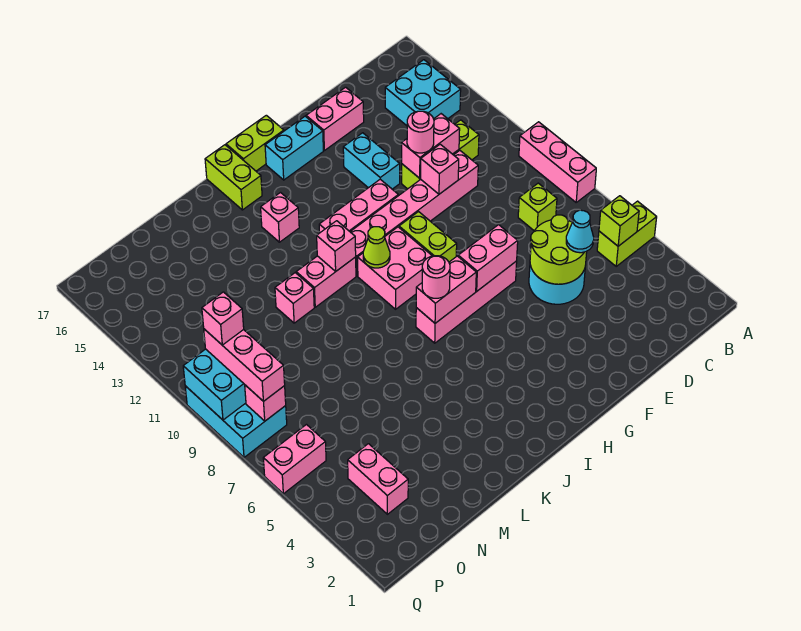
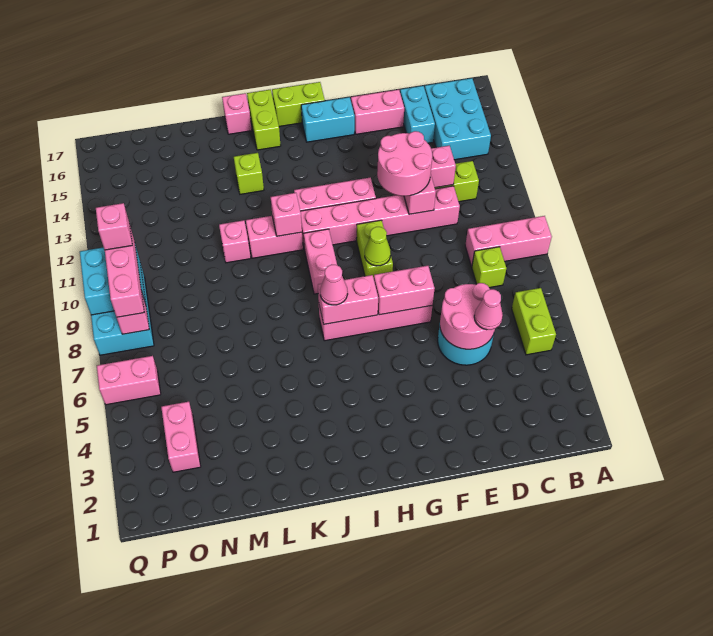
lime brick A5:B5 level 1 -> lime brick B5:B6 level 1
pink brick A8:A10 level 1 -> pink brick A9:C9 level 1
lime brick B5 level 2 -> lime brick K14 level 1
cyan brick B14:C15 level 1 -> cyan brick B14:C16 level 1
lime round brick D5:E6 level 2 -> pink round brick D5:E6 level 2
cyan cone D5 level 3 -> pink cone D5 level 3
pink round brick E12 level 3 -> pink round brick E11:F12 level 3
cyan brick F13:F14 level 1 -> cyan brick D15:D16 level 1
pink brick H9:I10 level 1 -> pink brick I9:I10 level 1
pink round brick I7 level 3 -> pink cone I7 level 3
lime cone I10 level 2 -> lime cone G9 level 2
pink brick J14 level 1 -> pink brick K17 level 1

